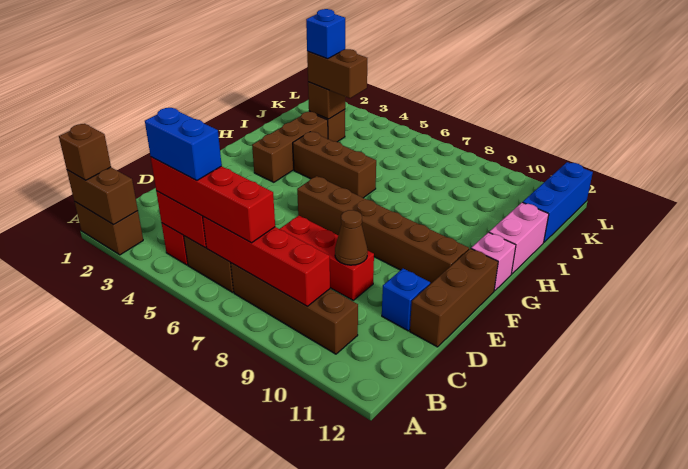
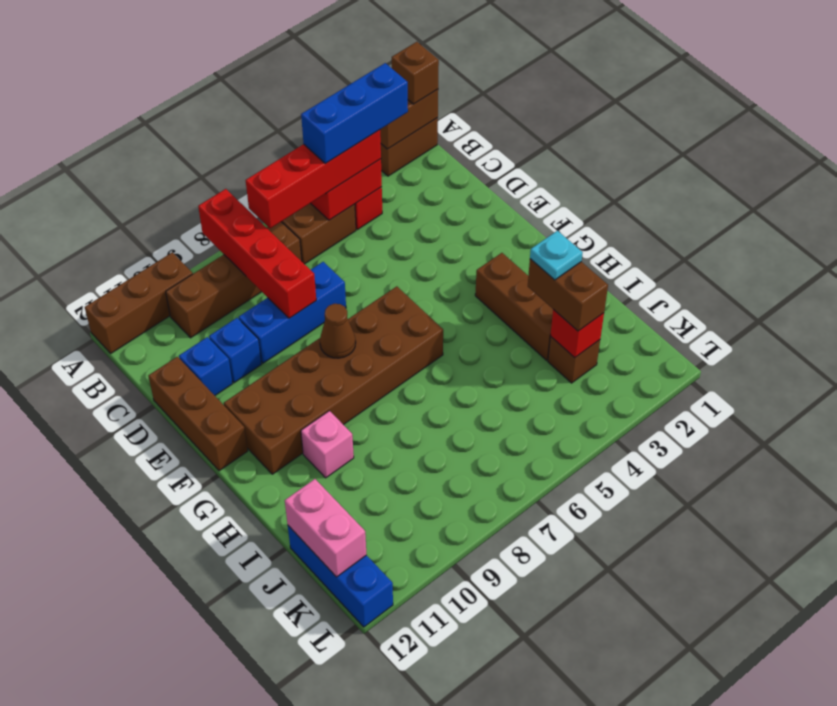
blue brick B4:B5 level 4 -> blue brick B3:B5 level 4
red brick B6:B9 level 2 -> red brick A8:D8 level 2
red brick D7:D9 level 1 -> blue brick D7:D9 level 1
brown cone D9 level 2 -> brown cone F8 level 2
brown brick F6:F11 level 1 -> brown brick F6:G11 level 1
pink brick G12 level 1 -> pink brick H10 level 1
brown brick H4:H6 level 1 -> brown brick A10:A12 level 1
pink brick H12:I12 level 1 -> pink brick J12:K12 level 2
none -> cyan plate I3 level 4
brown brick J3 level 2 -> red brick J3 level 2
brown brick J3:J4 level 3 -> brown brick I3:J3 level 3
blue brick J3 level 4 -> blue brick D10 level 1

